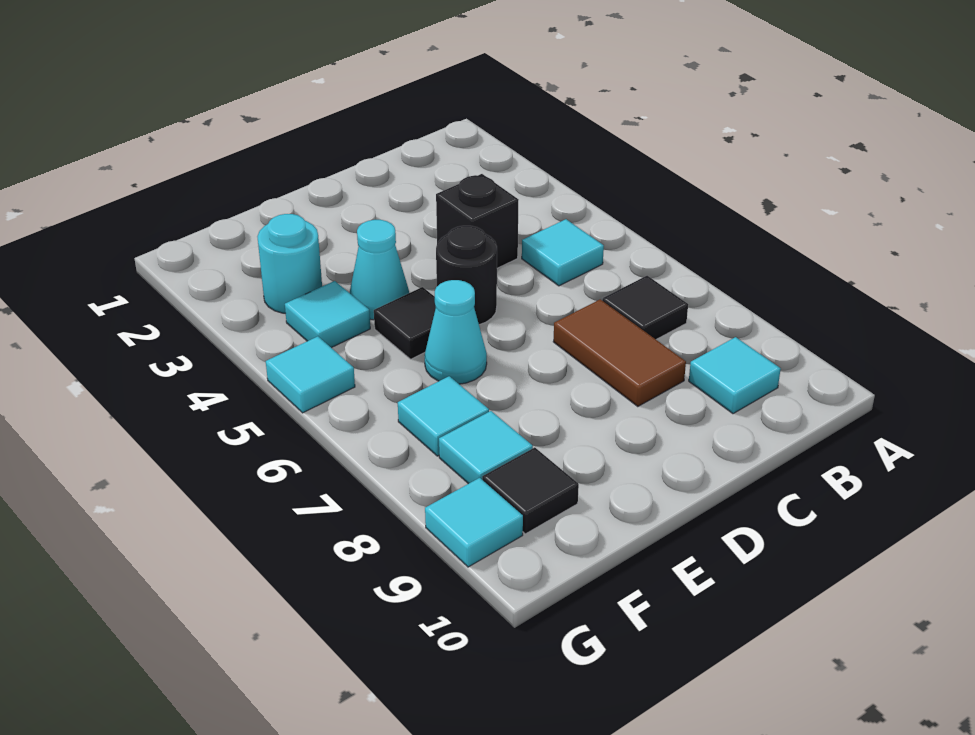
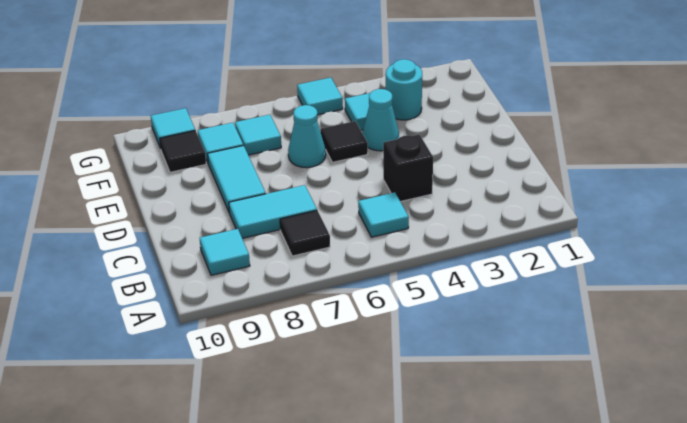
brown tile C7:C8 level 1 -> cyan tile C7:C8 level 1
black round brick D5 level 1 -> none
none -> cyan tile D8:E8 level 1

